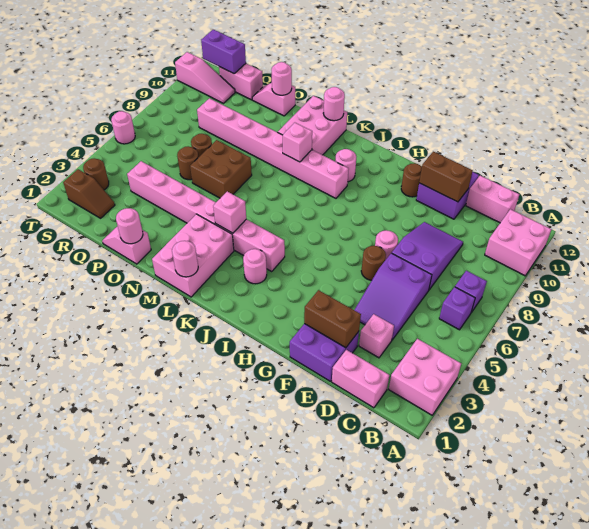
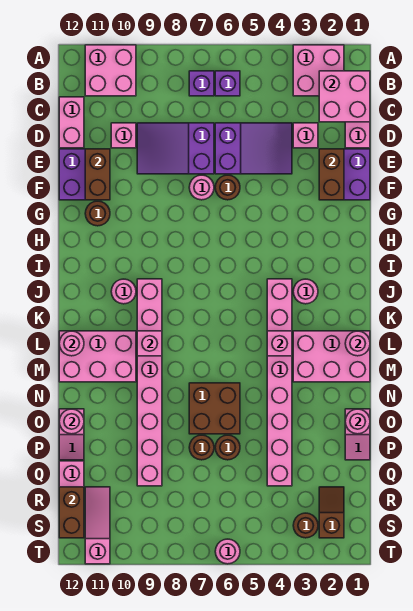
none -> pink brick B1:C2 level 2
none -> pink brick D10 level 1
purple brick R12:S12 level 2 -> brown brick R12:S12 level 2

